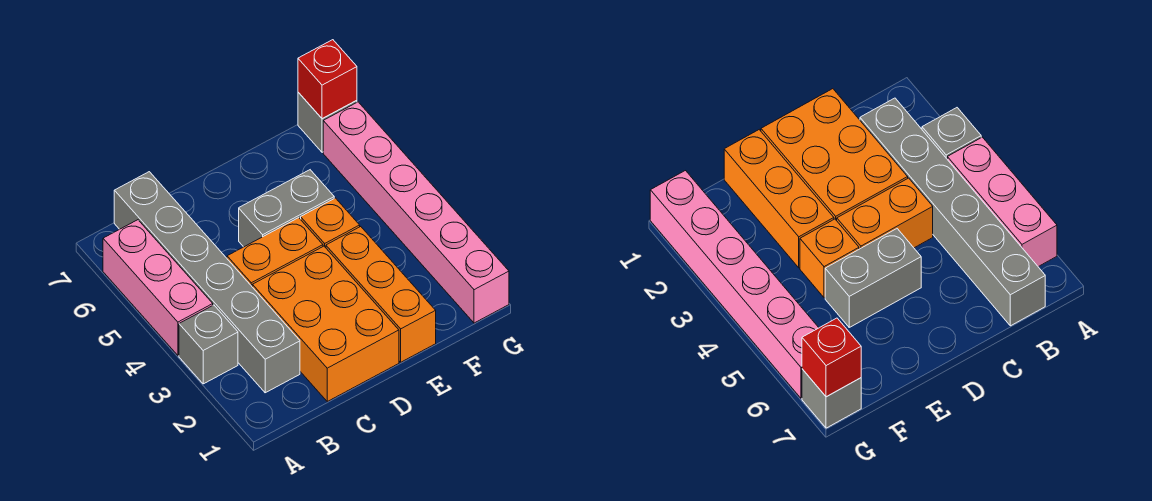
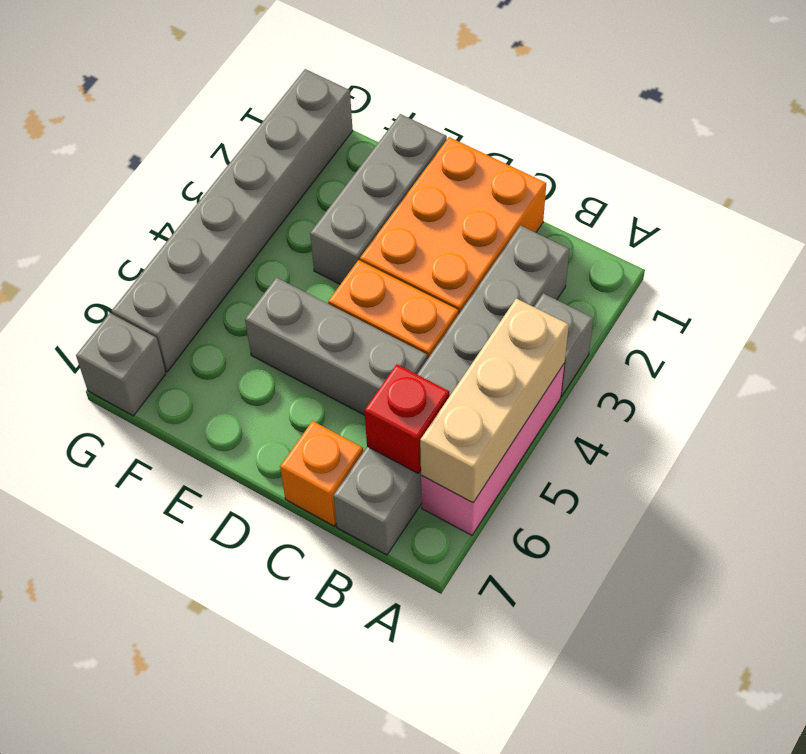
none -> tan brick A4:A6 level 2
grey brick D5:E5 level 1 -> grey brick C5:E5 level 1
orange brick E1:E3 level 1 -> grey brick E1:E3 level 1
orange brick E4 level 1 -> orange brick C7 level 1
pink brick G1:G6 level 1 -> grey brick G1:G6 level 1
red brick G7 level 2 -> red brick B6 level 2

